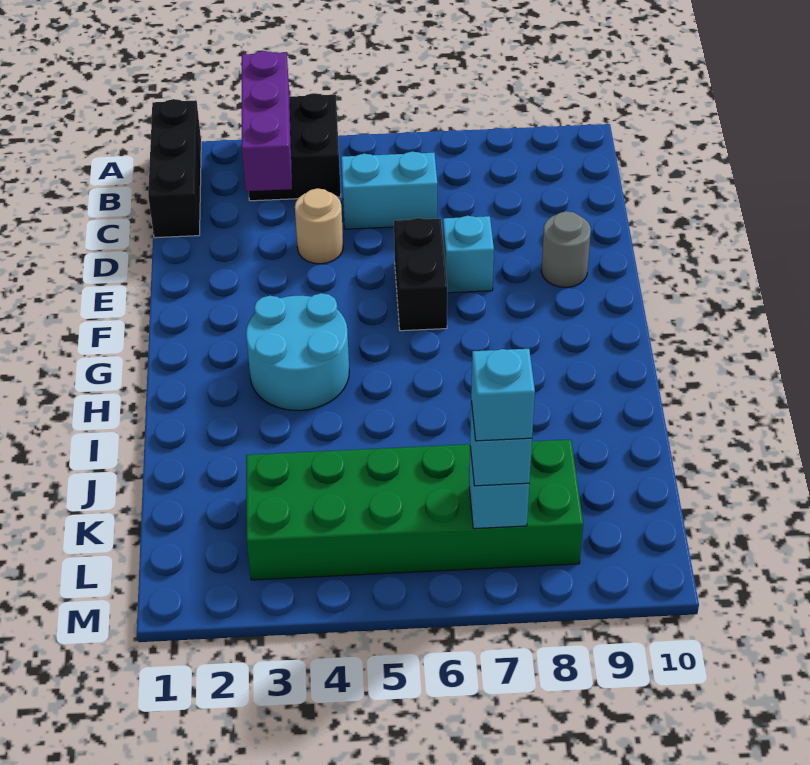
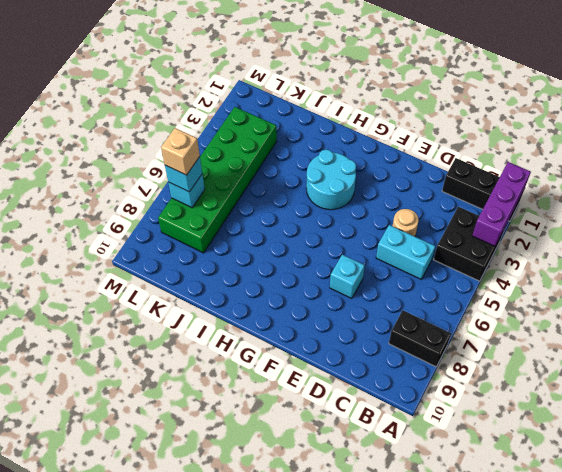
purple brick A3:C3 level 2 -> purple brick A1:A3 level 2
cyan brick C5:C6 level 1 -> cyan brick C5:D5 level 1
black brick E6:F6 level 1 -> black brick A8:B8 level 1
grey round brick E9 level 1 -> none
cyan brick L7 level 4 -> tan brick L7 level 4

